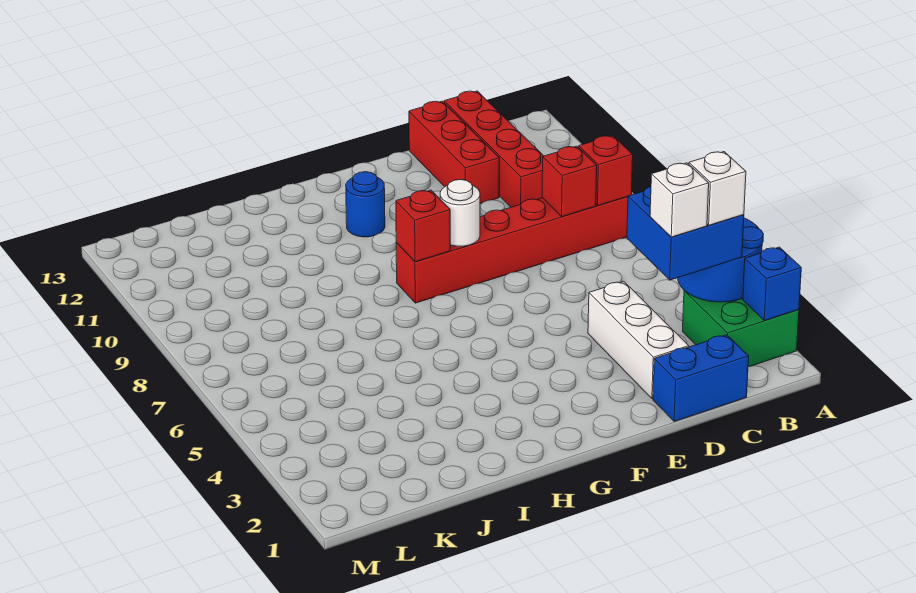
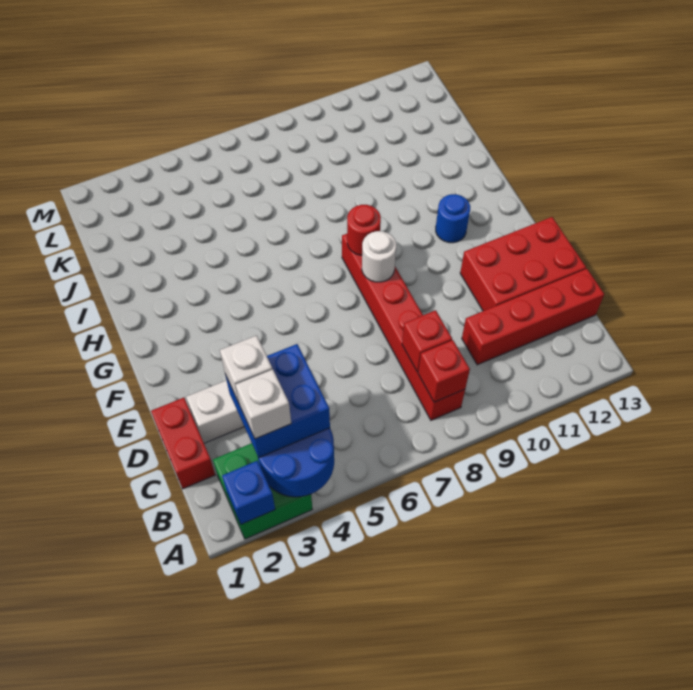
blue brick C1:D1 level 1 -> red brick C1:D1 level 1
red brick D11:D13 level 1 -> red brick D11:E13 level 1
red brick G8 level 2 -> red round brick G8 level 2

